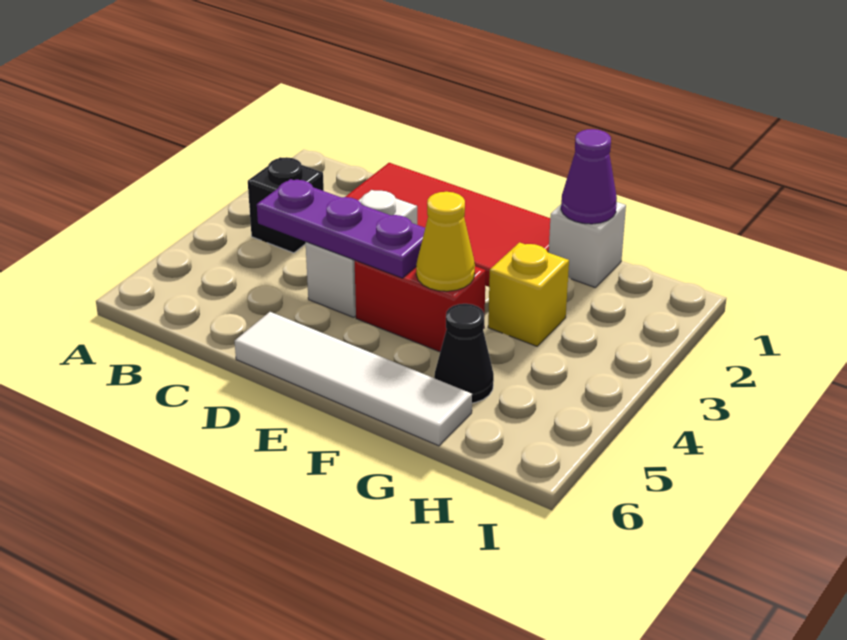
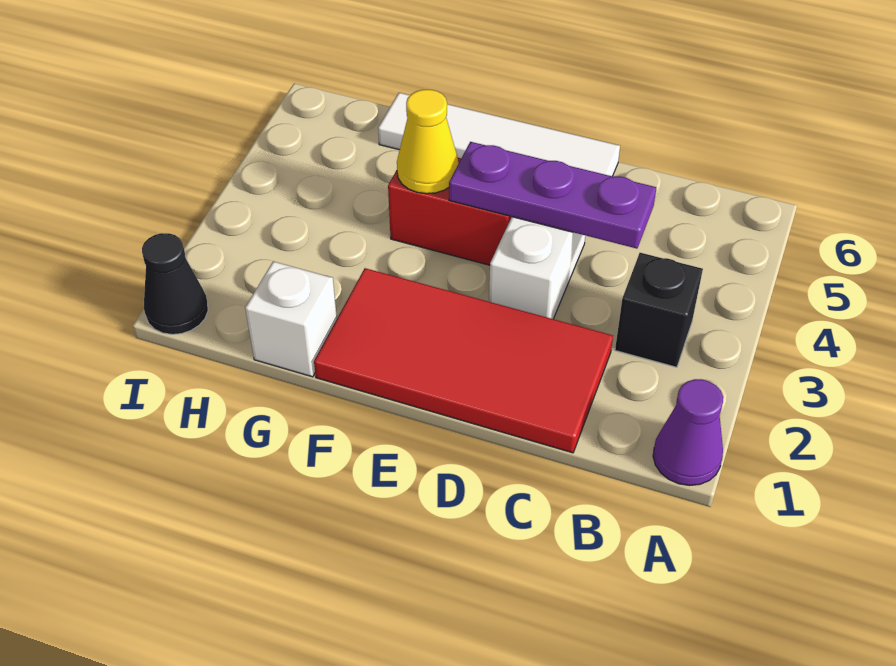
purple cone G1 level 2 -> purple cone A1 level 1
yellow brick G3 level 1 -> none
black cone G5 level 1 -> black cone I1 level 1

